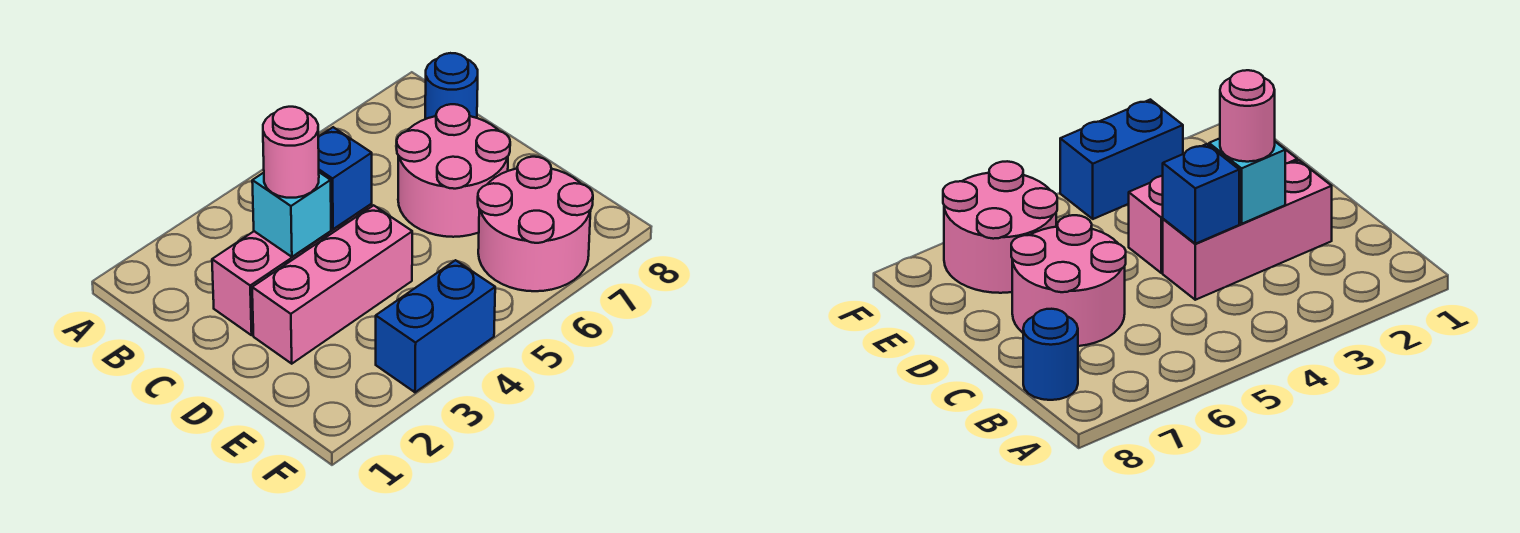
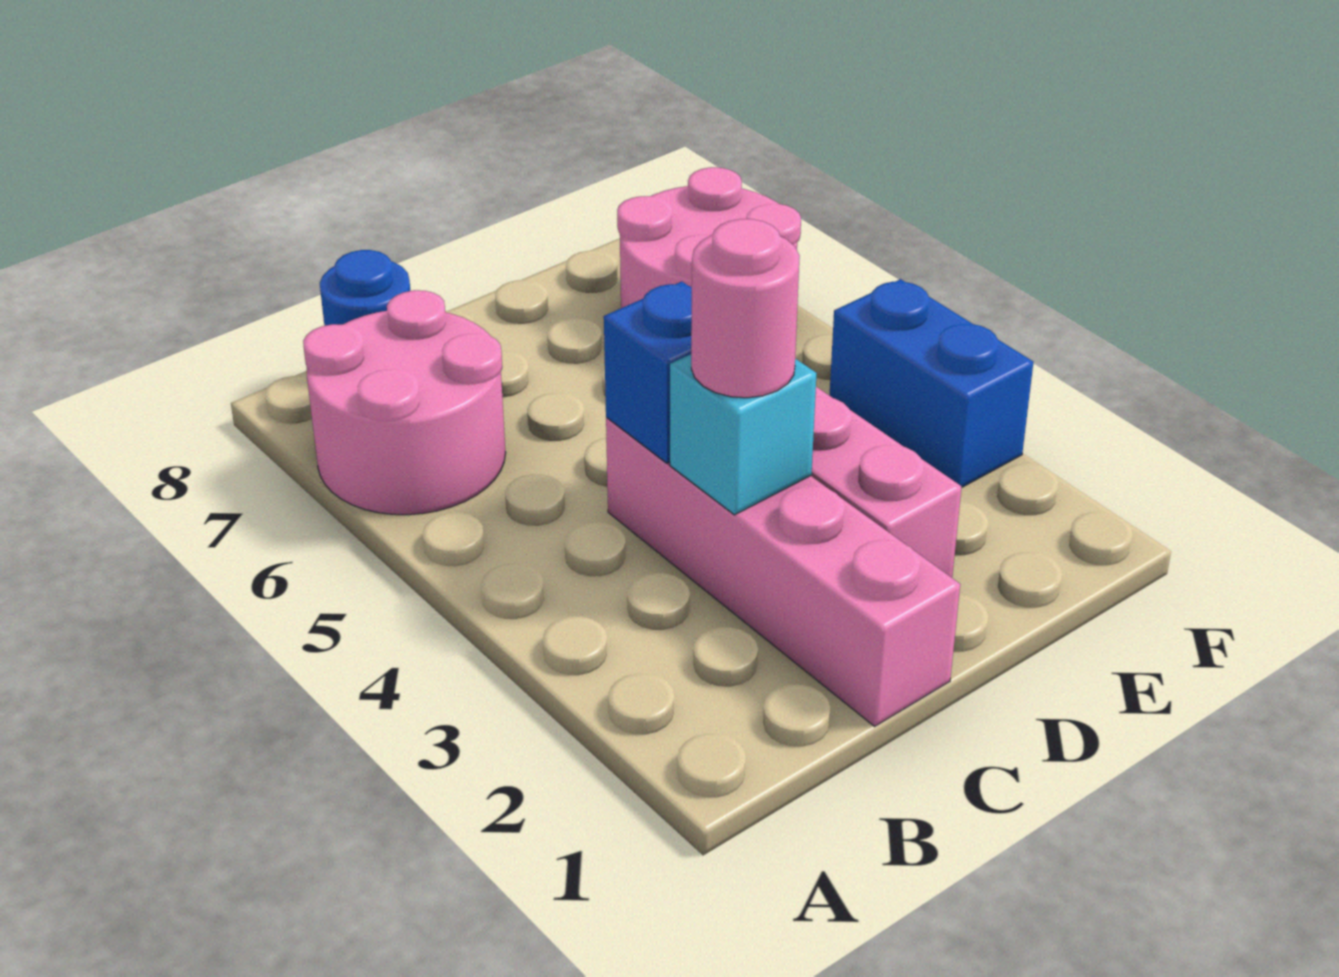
pink brick C2:C4 level 1 -> pink brick C1:C4 level 1
pink round brick C6:D7 level 1 -> pink round brick A6:B7 level 1

